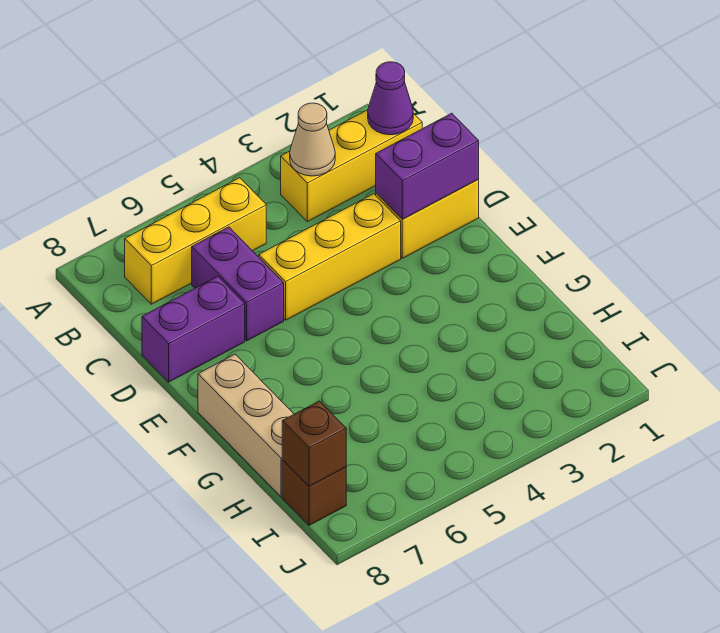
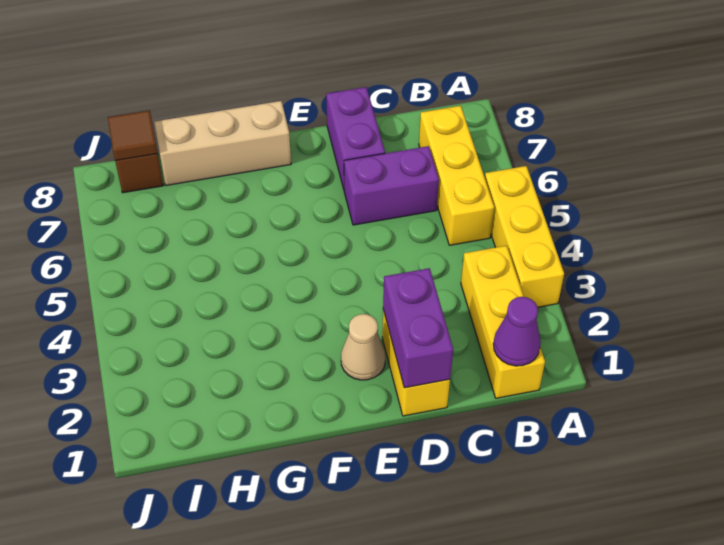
tan cone B3 level 2 -> tan cone E2 level 1
yellow brick D3:D5 level 1 -> yellow brick A3:A5 level 1
brown brick I8 level 2 -> brown tile I8 level 2

